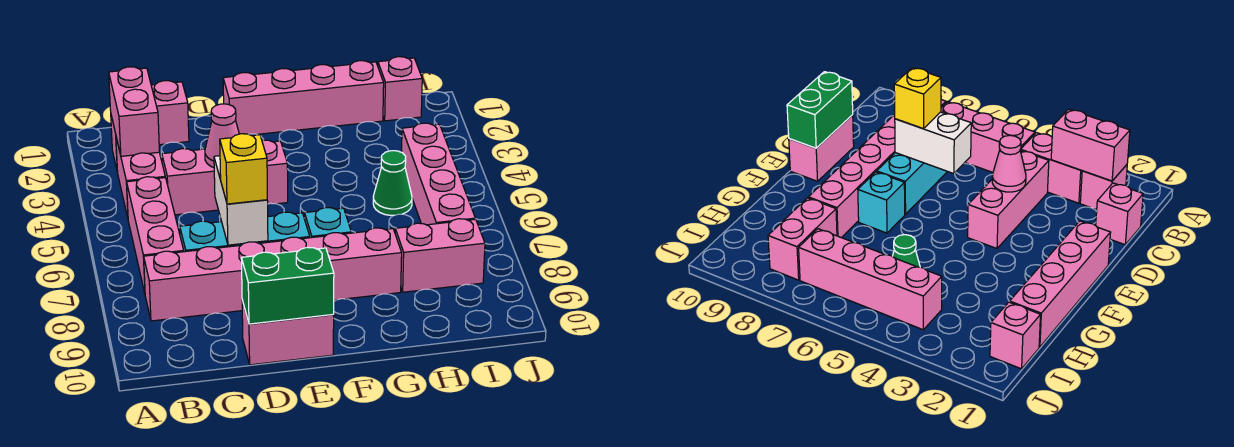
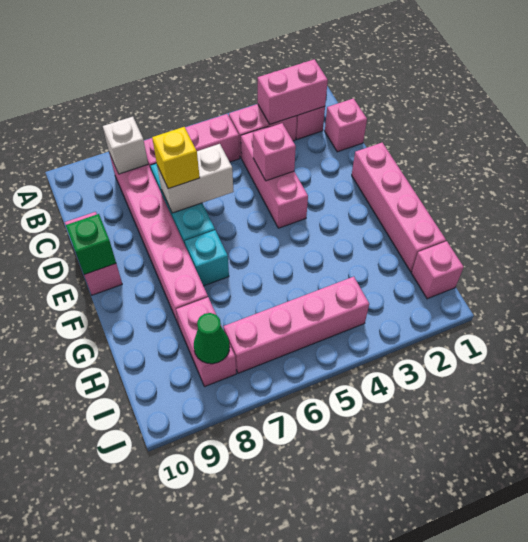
none -> white brick B8 level 2
pink cone D4 level 2 -> pink brick D4 level 2
green brick D10:E10 level 2 -> green brick E10 level 2
green cone H5 level 1 -> green cone I8 level 2

